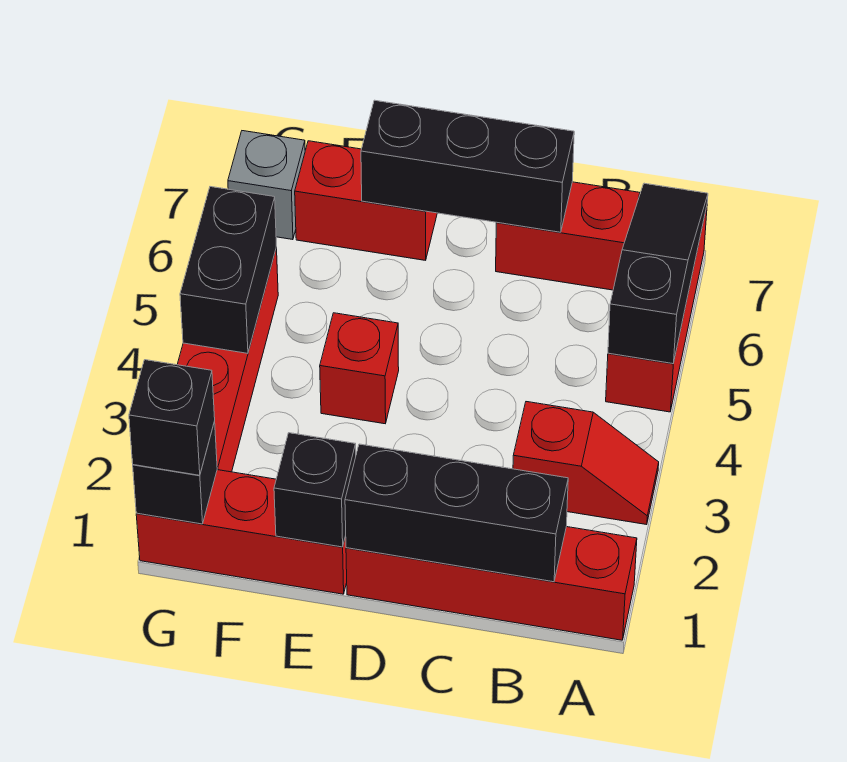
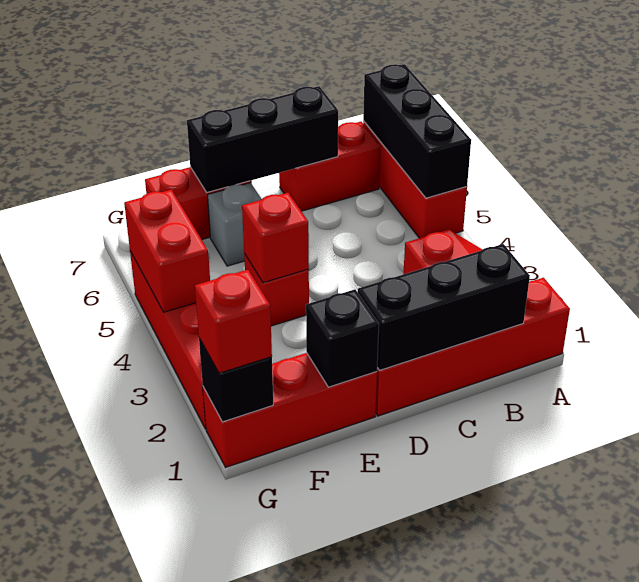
black slope A5:A7 level 2 top 5 -> black brick A5:A7 level 2
none -> red brick E4 level 2
black brick G1 level 3 -> red brick G1 level 3
black brick G4:G5 level 2 -> red brick G4:G5 level 2
grey brick G7 level 1 -> grey brick E6 level 1

